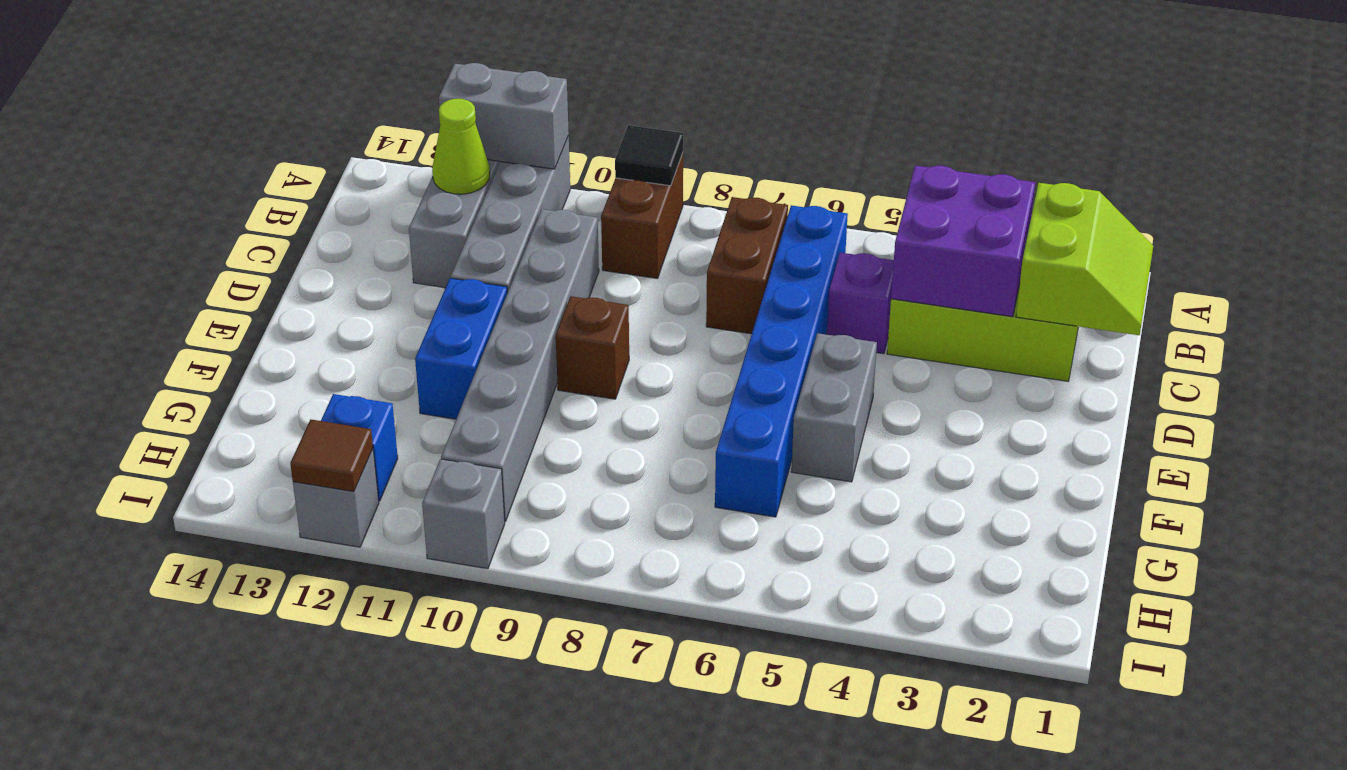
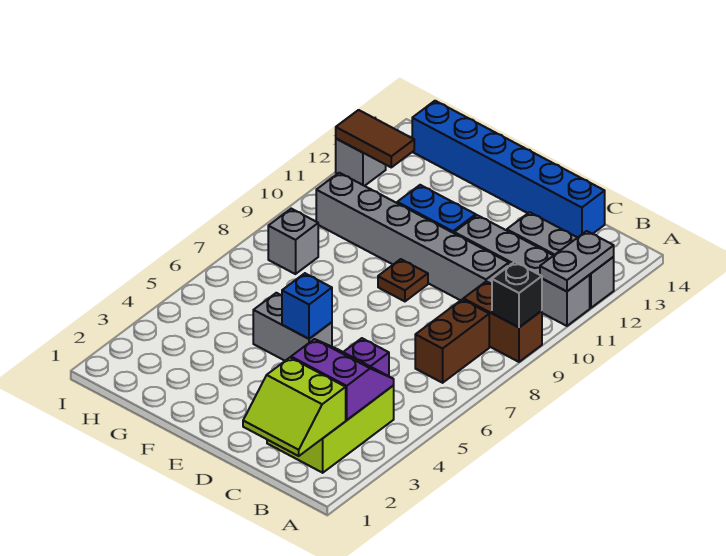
black tile A9 level 2 -> black brick A9 level 2
grey brick A11:A12 level 2 -> grey plate A11:A12 level 2
purple brick B3:C4 level 2 -> purple slope B3:C4 level 2 top 3
blue brick B6:G6 level 1 -> blue brick C14:H14 level 1
brown brick B7:C7 level 1 -> brown brick B7:B8 level 1
lime cone B12 level 2 -> none
brown brick E9 level 1 -> brown plate E9 level 1
blue brick H12 level 1 -> blue brick E5 level 2
grey brick I10 level 1 -> grey brick H8 level 1
brown tile I12 level 2 -> brown tile H12:I12 level 2

